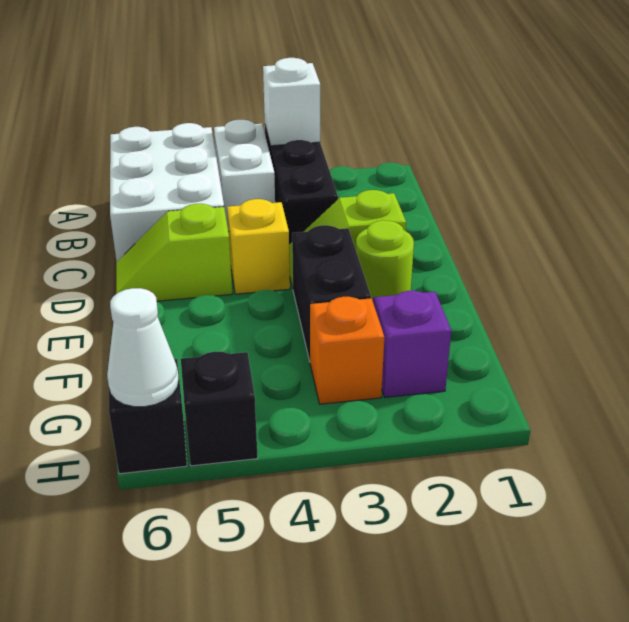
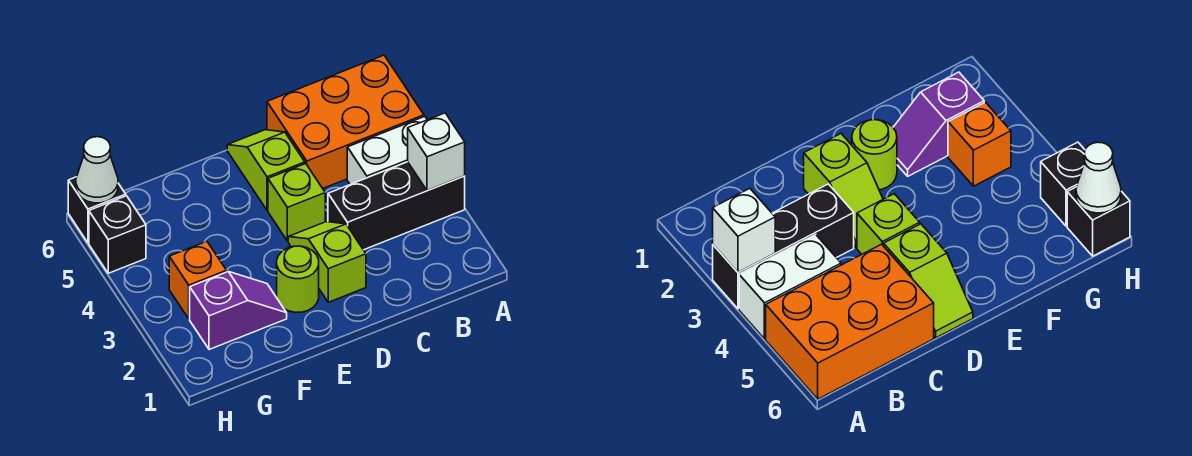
white brick A5:C6 level 1 -> orange brick A5:C6 level 1
yellow brick D4 level 1 -> lime brick D4 level 1
black brick E3:F3 level 1 -> none

